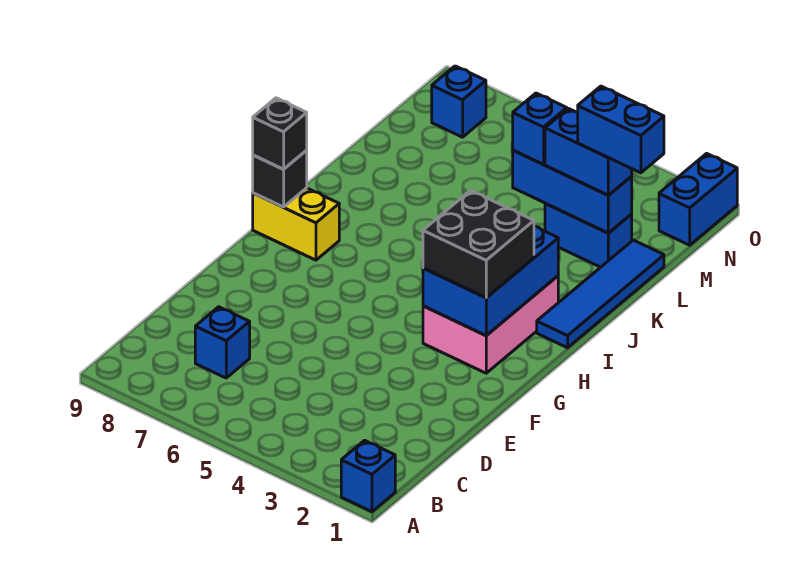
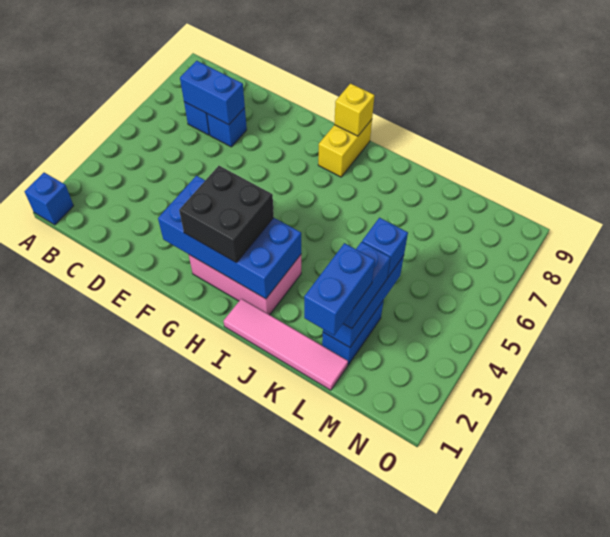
blue brick G2:I3 level 2 -> blue brick F2:I3 level 2
black brick H9 level 2 -> yellow brick H9 level 2
black brick H9 level 3 -> none
blue tile I1:L1 level 1 -> pink tile I1:L1 level 1
blue brick N1:O1 level 1 -> blue brick C7:D7 level 2
blue brick N8 level 1 -> blue brick D7 level 1

